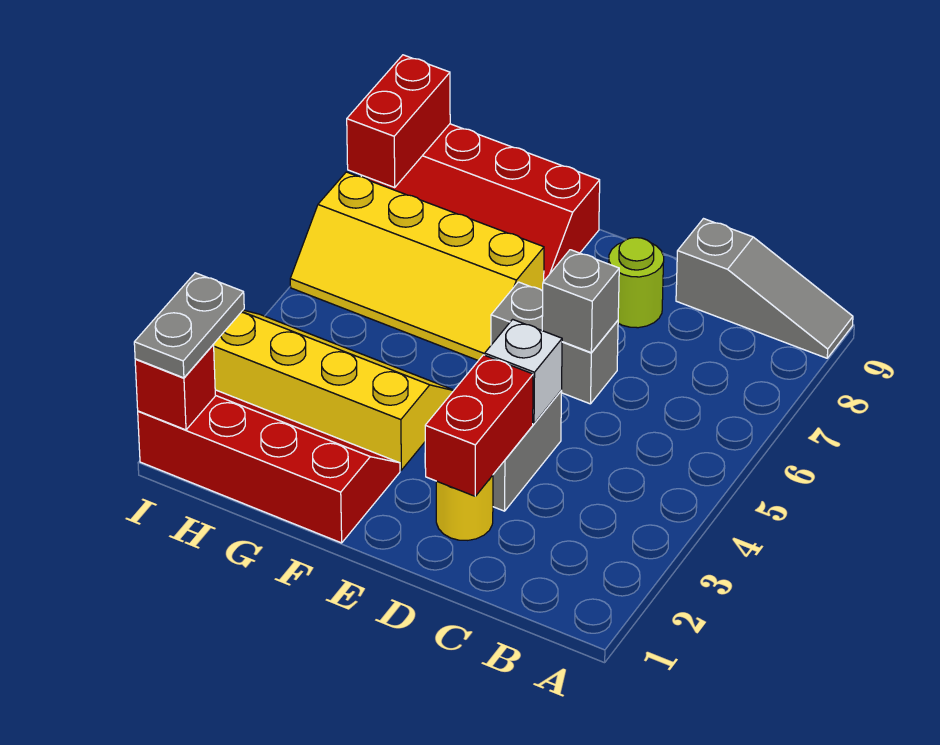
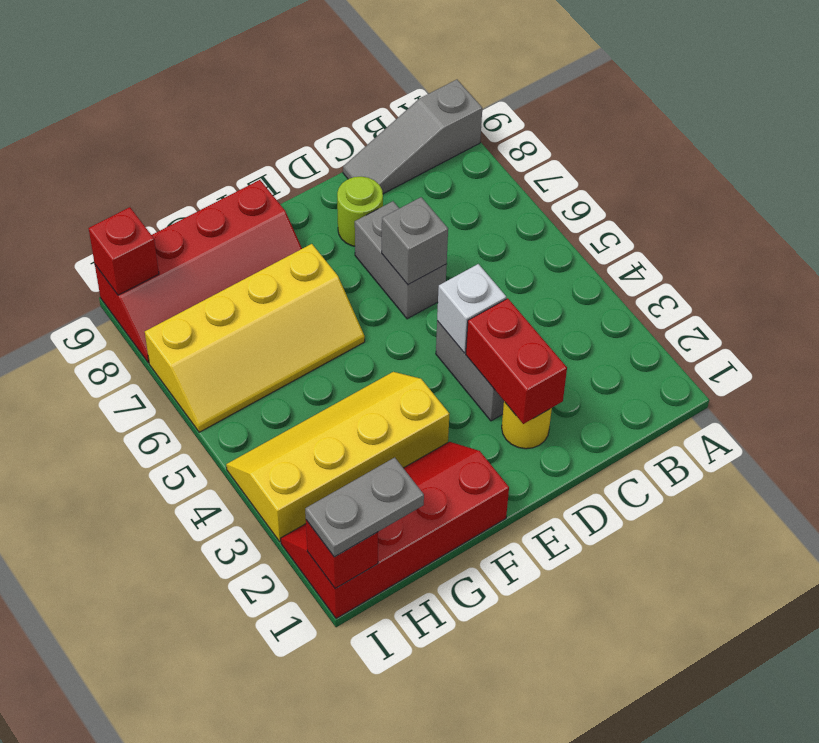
grey slope A9:C9 level 1 top C -> grey slope A9:C9 level 1 top A
grey brick D6:E6 level 1 -> grey brick D6:D7 level 1
grey plate I1:I2 level 3 -> grey plate H1:I1 level 3
red brick I8:I9 level 2 -> red brick I9 level 2

